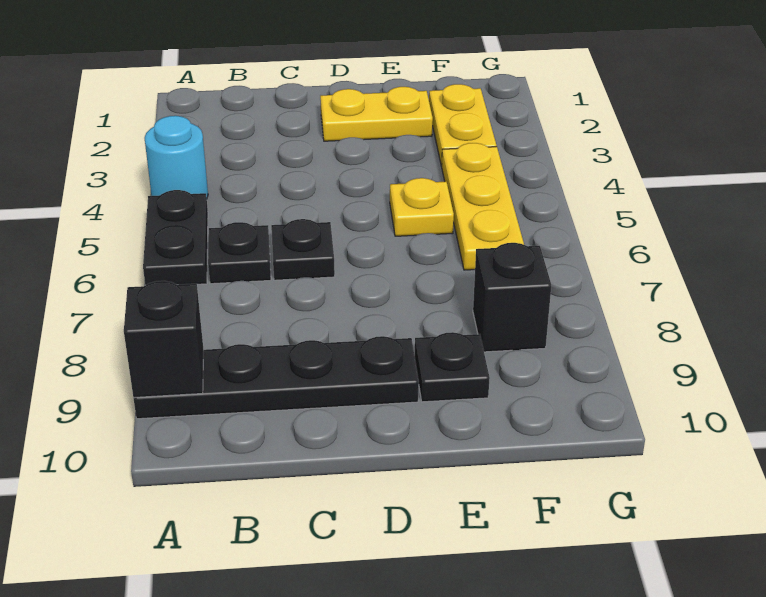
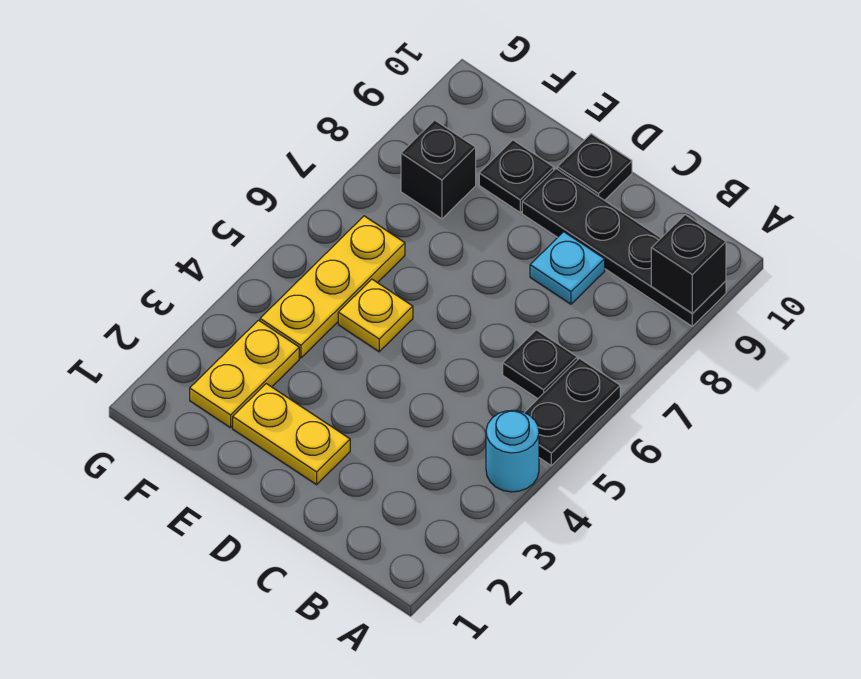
black plate C6 level 1 -> black plate D10 level 1
none -> cyan plate C8 level 1

